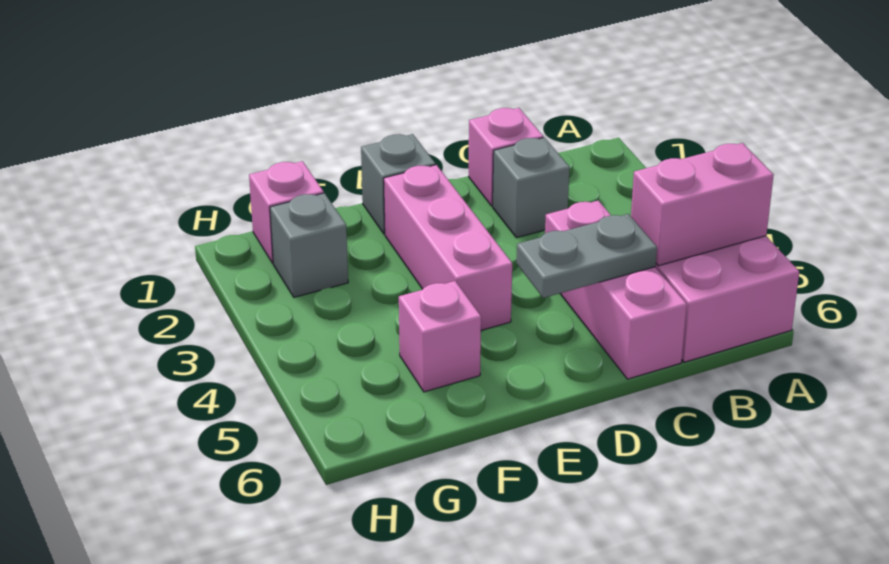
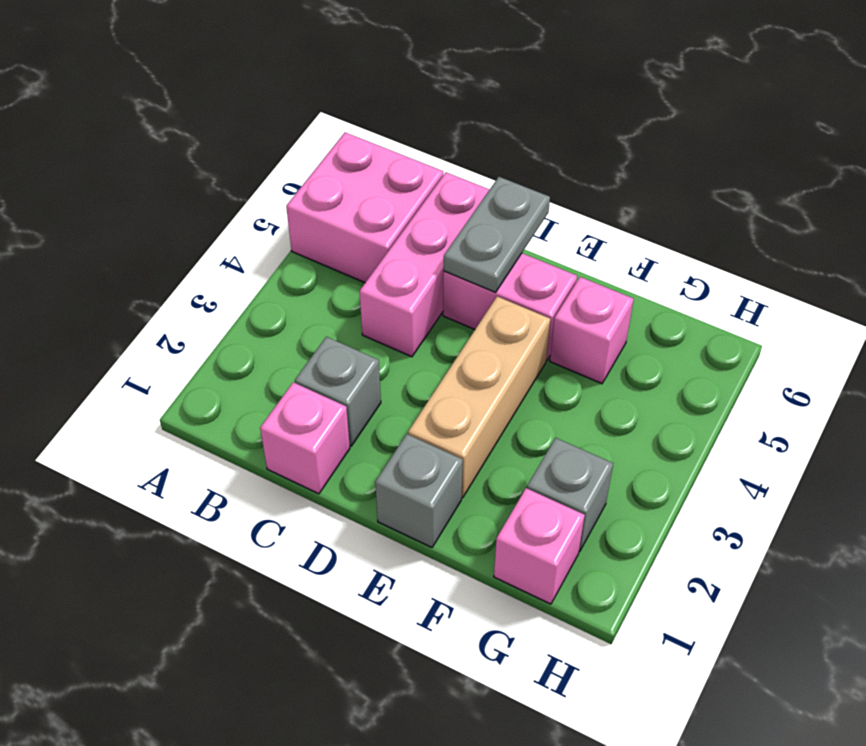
pink brick A5:B5 level 2 -> pink brick D5:E5 level 1
grey plate C5:D5 level 2 -> grey plate D5:D6 level 2
pink brick E2:E4 level 1 -> tan brick E2:E4 level 1

